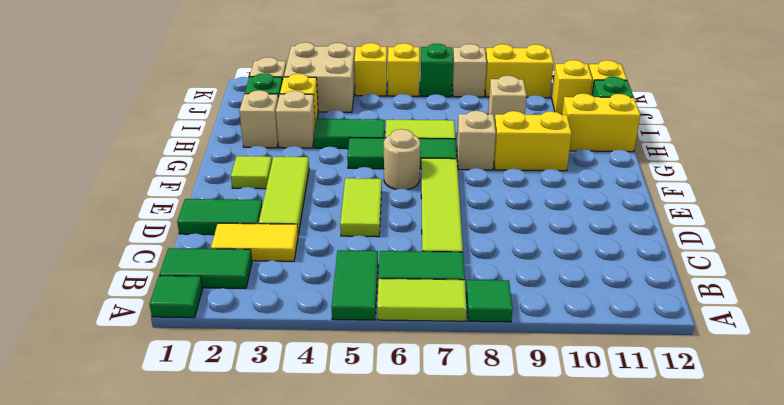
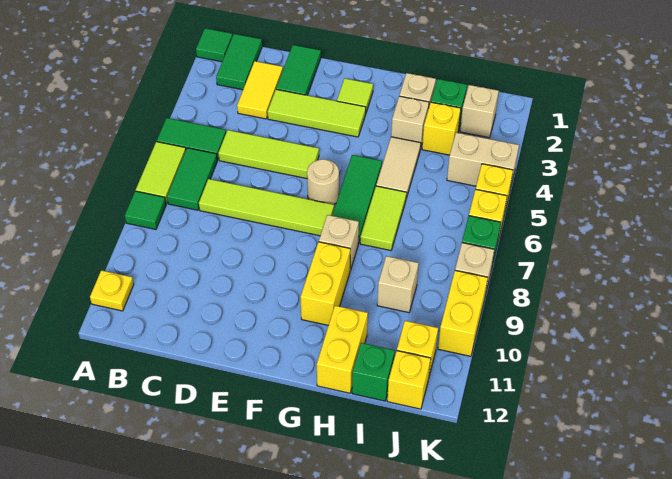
none -> yellow plate A11 level 1
lime tile D5:E5 level 1 -> lime tile C5:E5 level 1
green tile H4:H5 level 1 -> tan tile H4:H5 level 1
tan brick J3:K4 level 1 -> tan brick J4:K4 level 1

